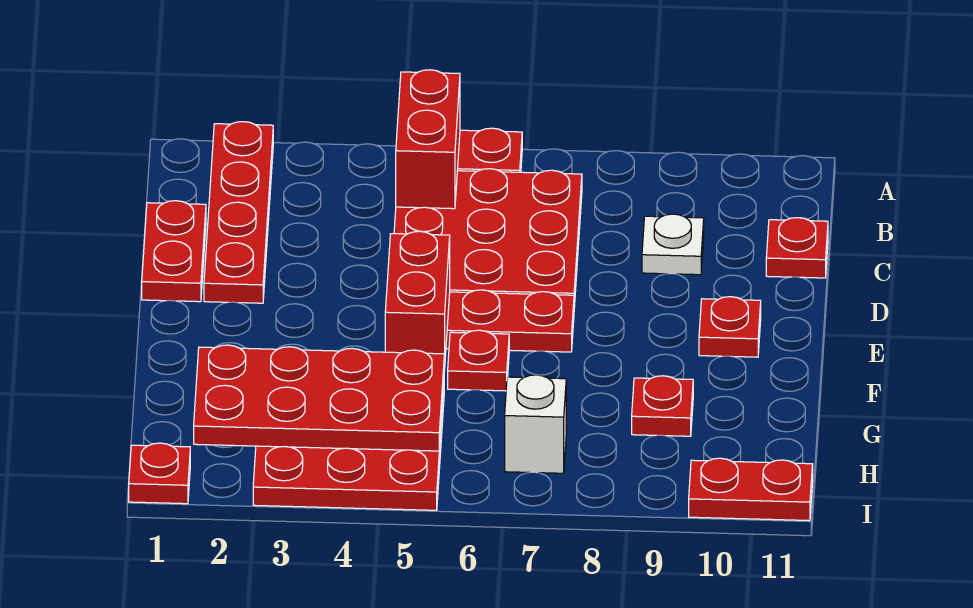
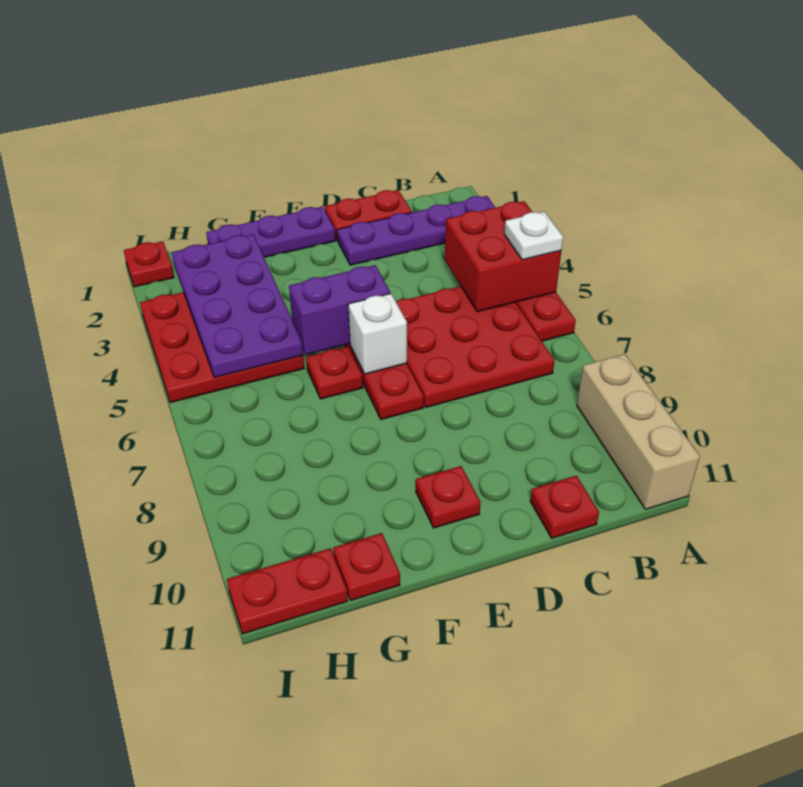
red plate A2:D2 level 1 -> purple plate A2:D2 level 1
red brick A5:B5 level 2 -> red brick A4:B5 level 2
none -> tan brick A9:A11 level 1
white plate C9 level 1 -> white plate A5 level 3
none -> purple plate E1:G1 level 1
red brick E5:F5 level 2 -> purple brick E5:F5 level 2
red plate G2:H5 level 2 -> purple plate G2:H5 level 2
red plate G9 level 1 -> red plate G11 level 1
white brick H7 level 1 -> white brick E6 level 2
red plate I10:I11 level 1 -> red plate H11:I11 level 1

